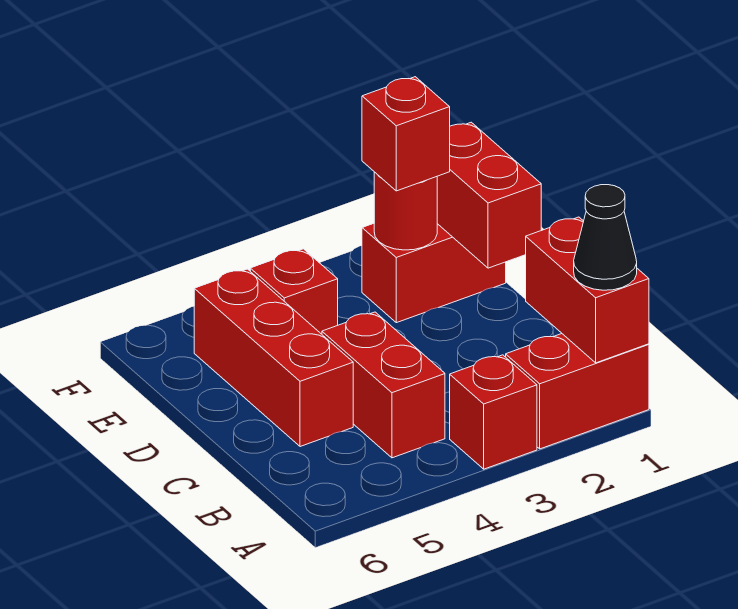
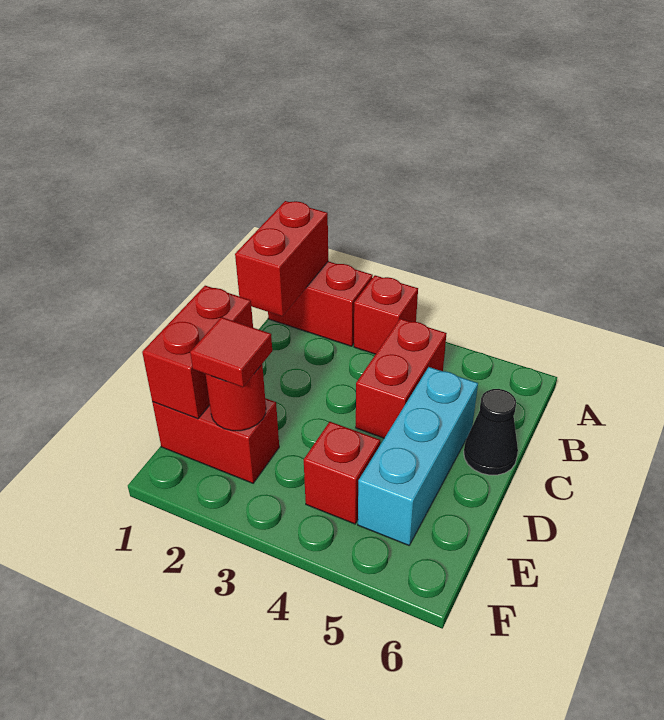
black cone A1 level 3 -> black cone C6 level 1
red brick C5:E5 level 1 -> cyan brick C5:E5 level 1
red brick E2 level 3 -> red tile E2 level 3

